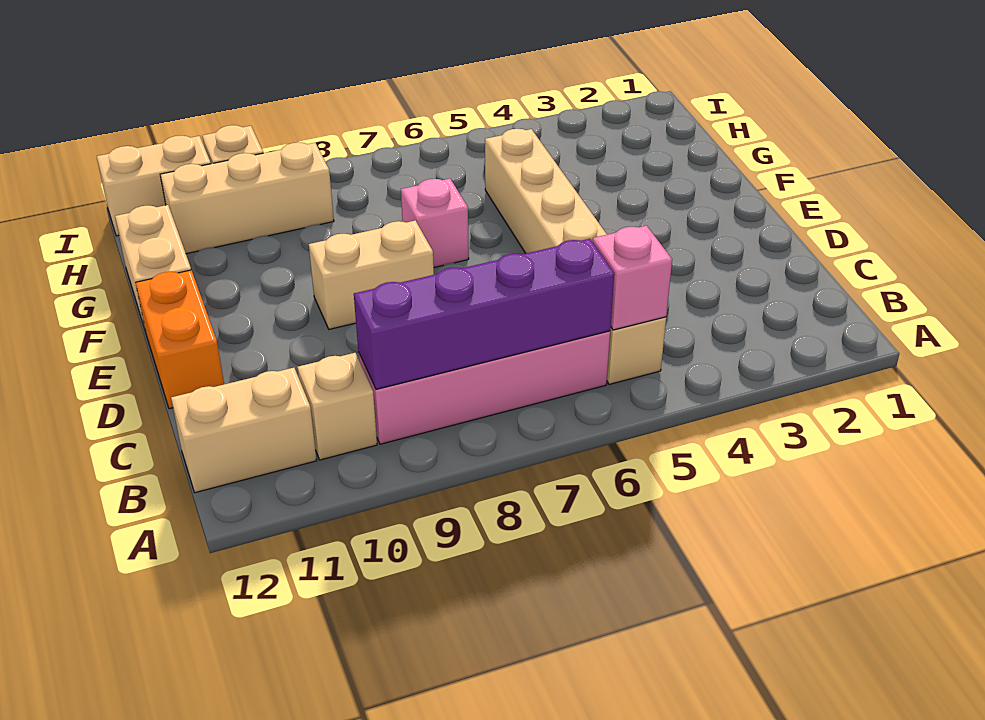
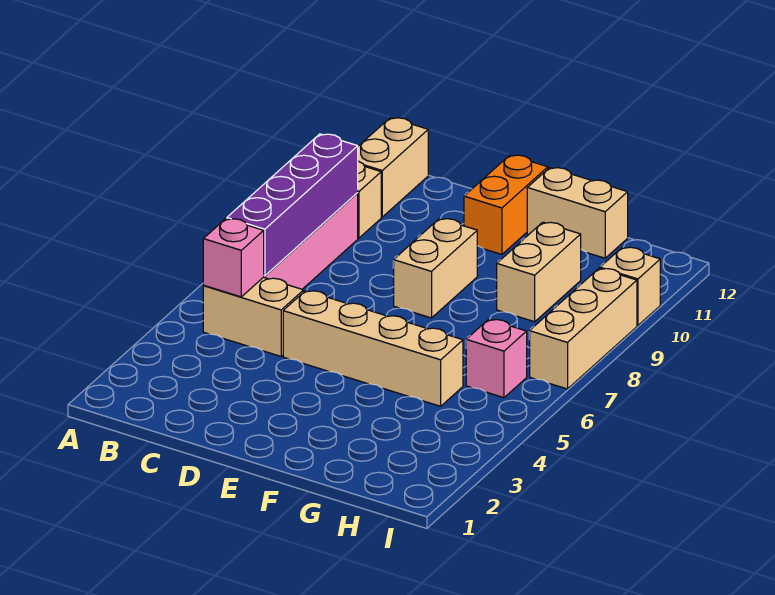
orange brick D12:E12 level 1 -> orange brick E11:E12 level 1
pink brick F7 level 1 -> pink brick H6 level 1
tan brick H9:H11 level 1 -> tan brick I7:I9 level 1
tan brick I11:I12 level 1 -> tan brick G9:G10 level 1

